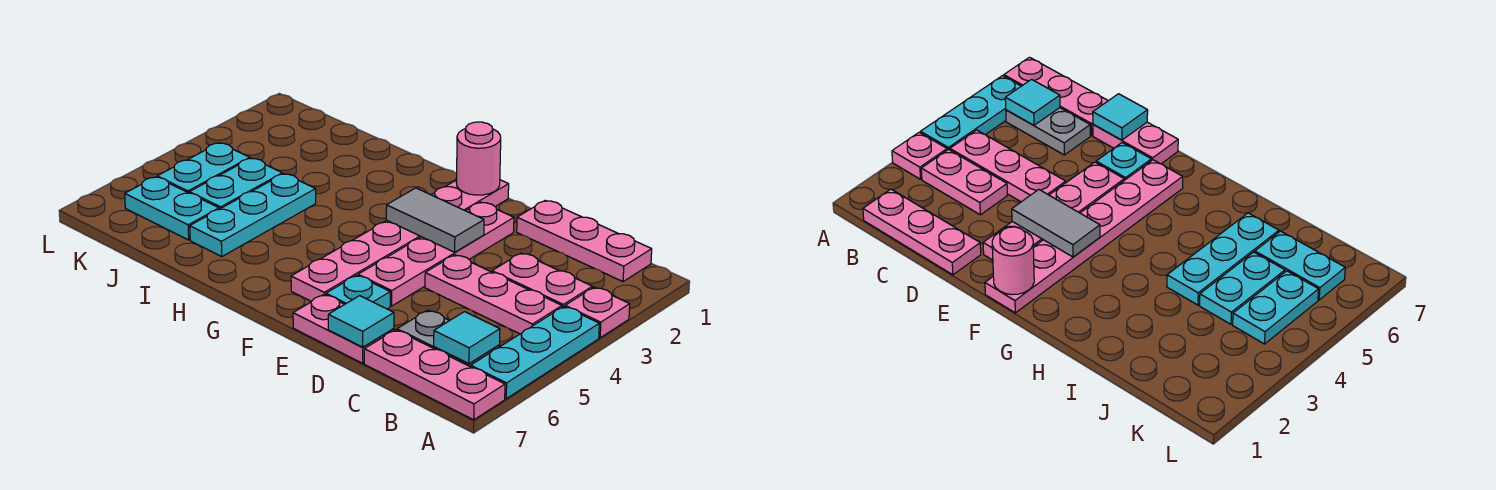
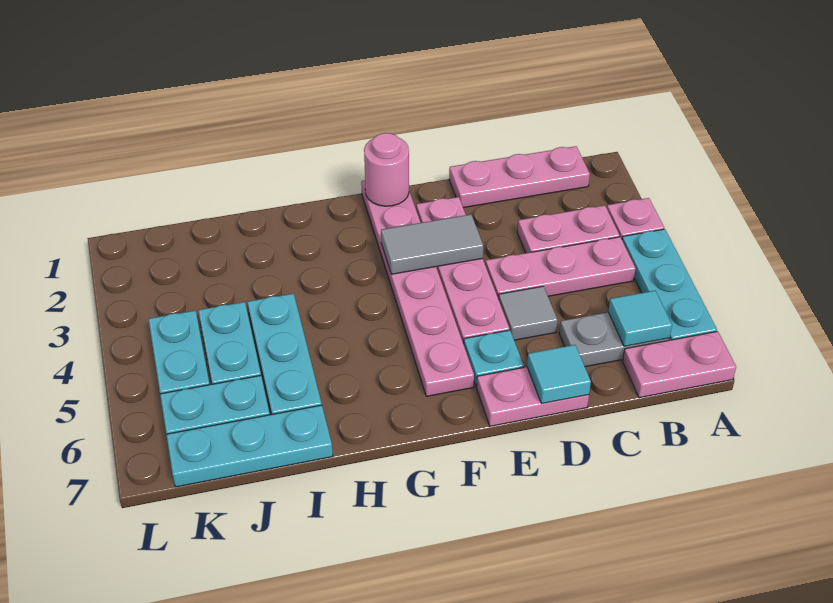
pink plate A7:C7 level 1 -> pink plate A7:B7 level 1
none -> grey tile D5 level 1
none -> cyan plate I7:K7 level 1

